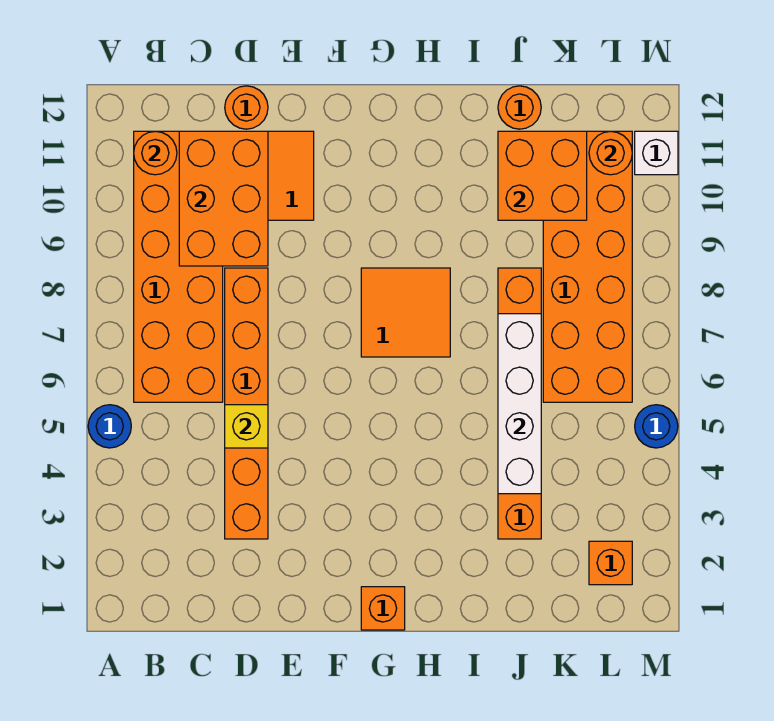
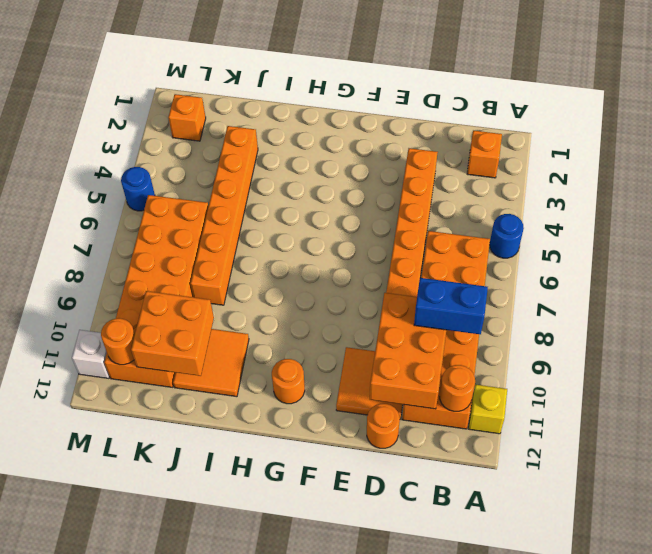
none -> blue brick B9:C9 level 3
yellow brick D5 level 2 -> yellow brick A11 level 1
orange brick G1 level 1 -> orange brick B2 level 1
orange tile G7:H8 level 1 -> orange tile I10:J11 level 1
white brick J4:J7 level 2 -> none
orange round brick J12 level 1 -> orange round brick G11 level 1

